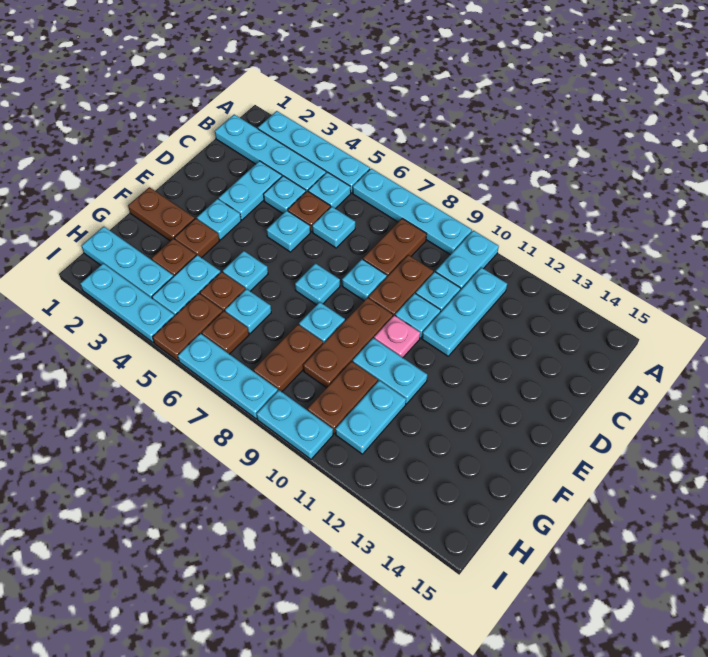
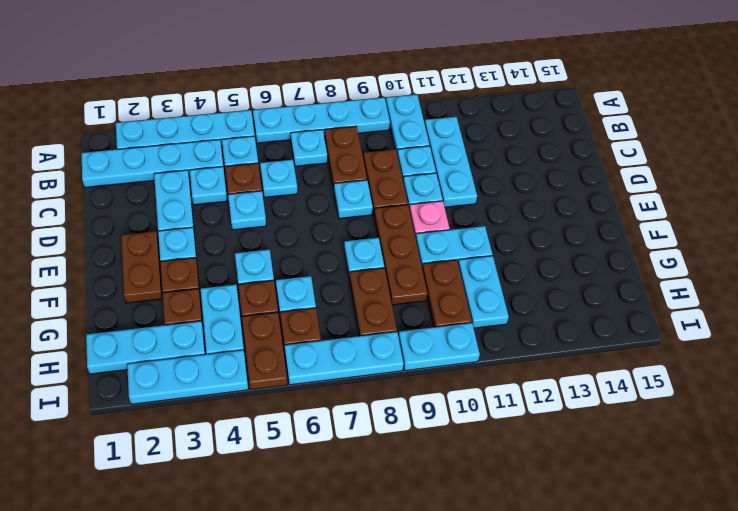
cyan plate E7 level 1 -> cyan plate B7 level 1
brown plate F1:F2 level 1 -> brown plate E2:F2 level 1

